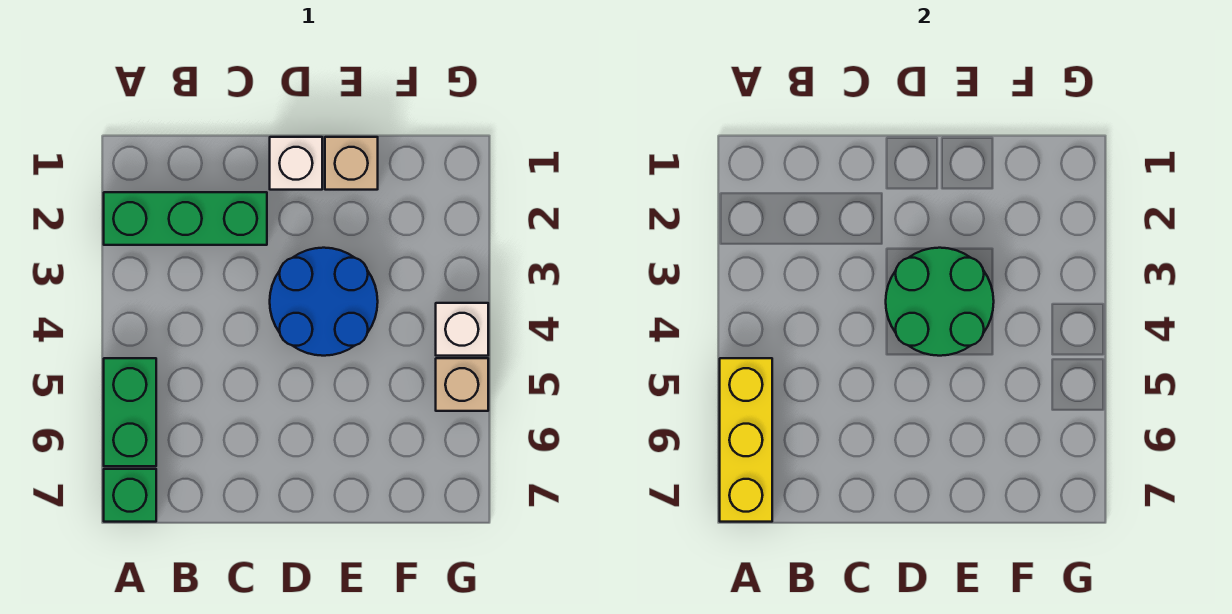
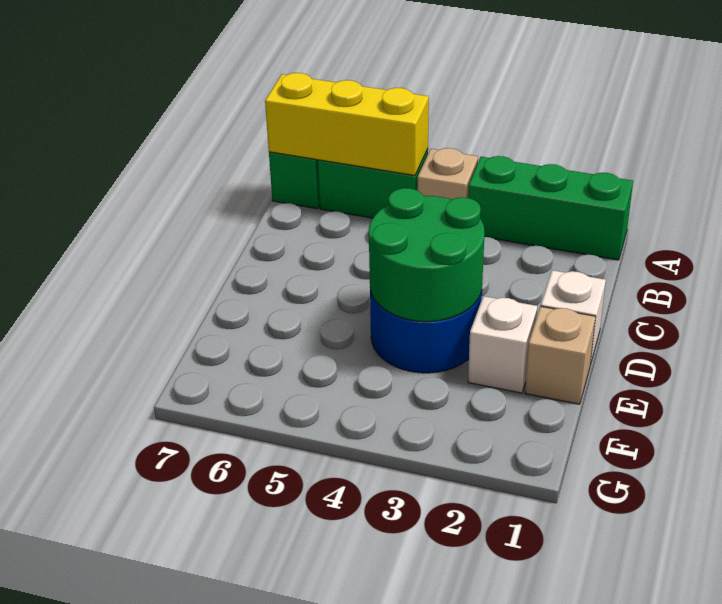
green brick A2:C2 level 1 -> green brick A1:A3 level 1
white brick G4 level 1 -> white brick E2 level 1
tan brick G5 level 1 -> tan brick A4 level 1

